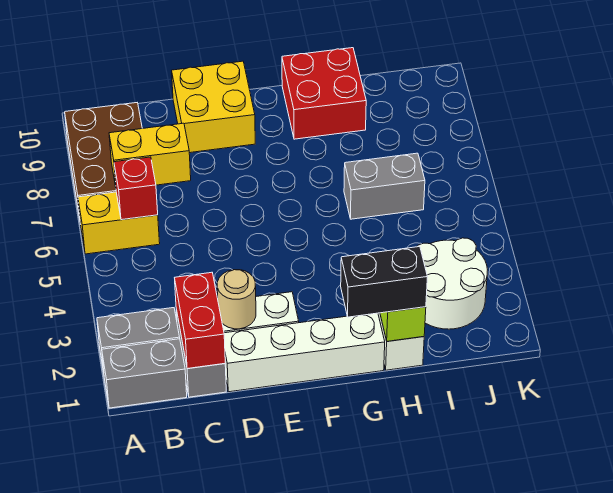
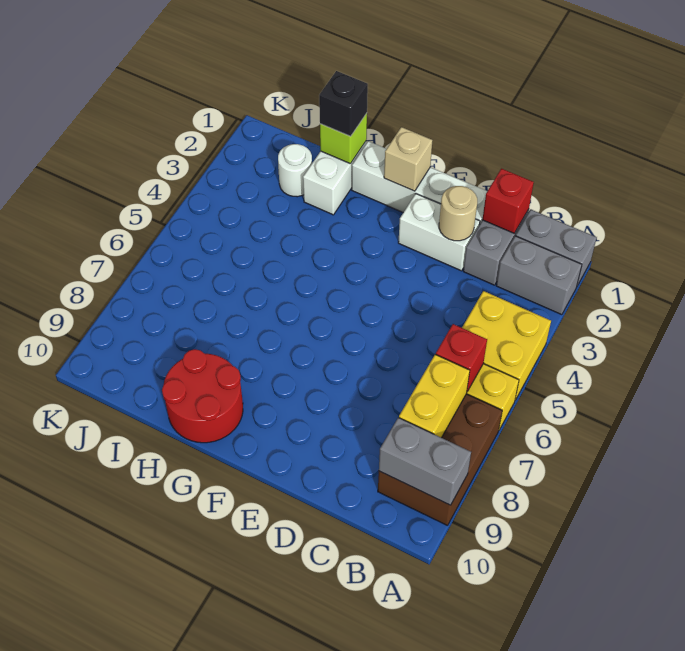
yellow brick B7:C7 level 2 -> yellow brick B7:B8 level 2
red brick C1:C2 level 2 -> red brick C1 level 2
yellow brick D9:E10 level 1 -> yellow brick A4:B5 level 1
none -> tan brick F1 level 2
black brick G1:H1 level 3 -> black brick H1 level 3
red brick G9:H10 level 1 -> red round brick G9:H10 level 1
grey brick H6:I6 level 1 -> grey brick A9:B9 level 2
white round brick I2:J3 level 1 -> white round brick I2 level 1

